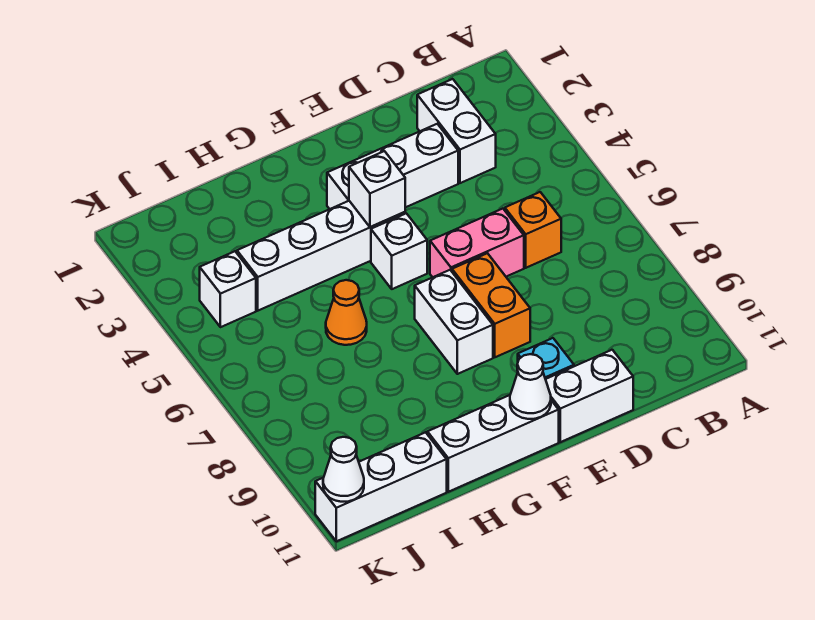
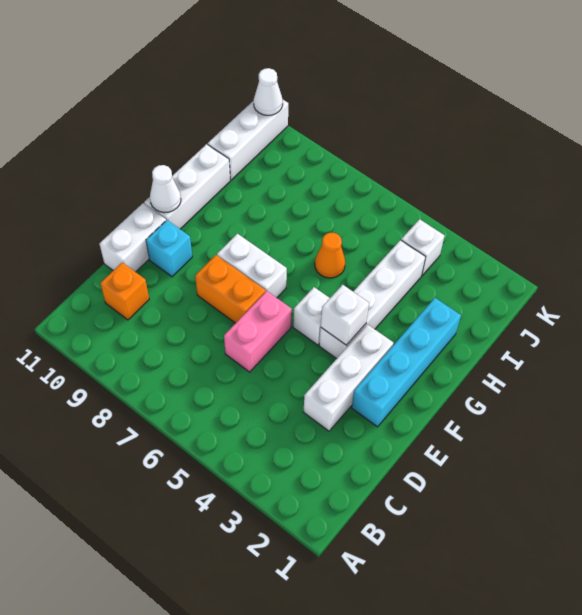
white brick C2:C3 level 1 -> none
orange brick C6 level 1 -> orange brick C10 level 1
none -> cyan brick E2:H2 level 1

